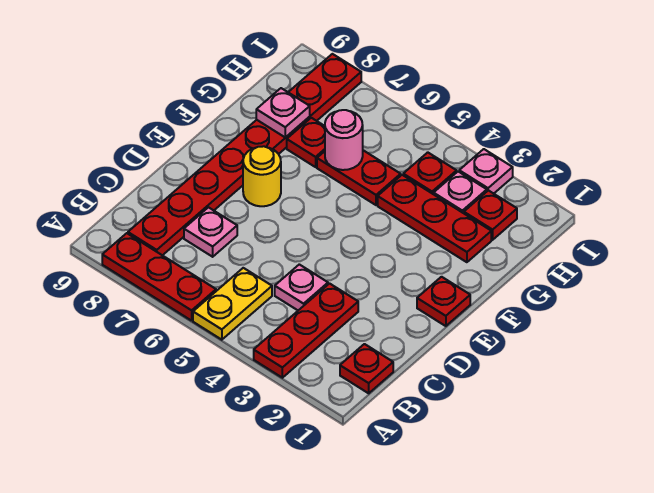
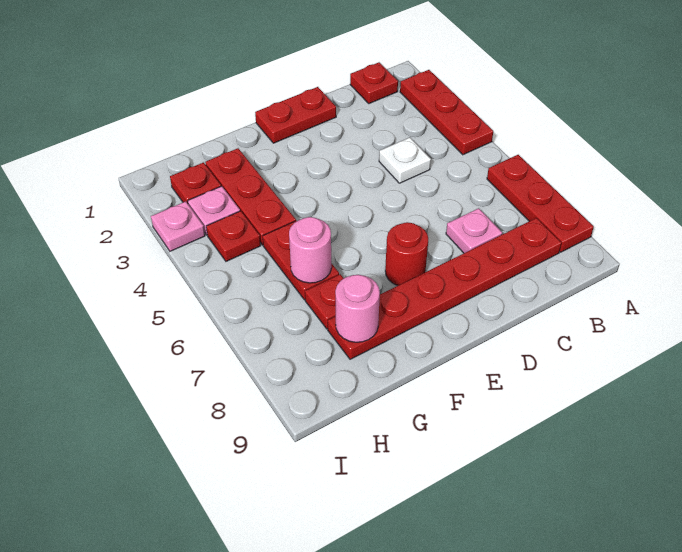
red plate A3:C3 level 1 -> red plate A2:A4 level 1
yellow plate A5:B5 level 1 -> none
red plate B8:I8 level 1 -> red plate B8:G8 level 1
pink plate C4 level 1 -> white plate C4 level 1
red plate E1 level 1 -> red plate D1:E1 level 1
yellow round brick E7 level 1 -> red round brick E7 level 1
pink plate G8 level 2 -> pink round brick G8 level 2

